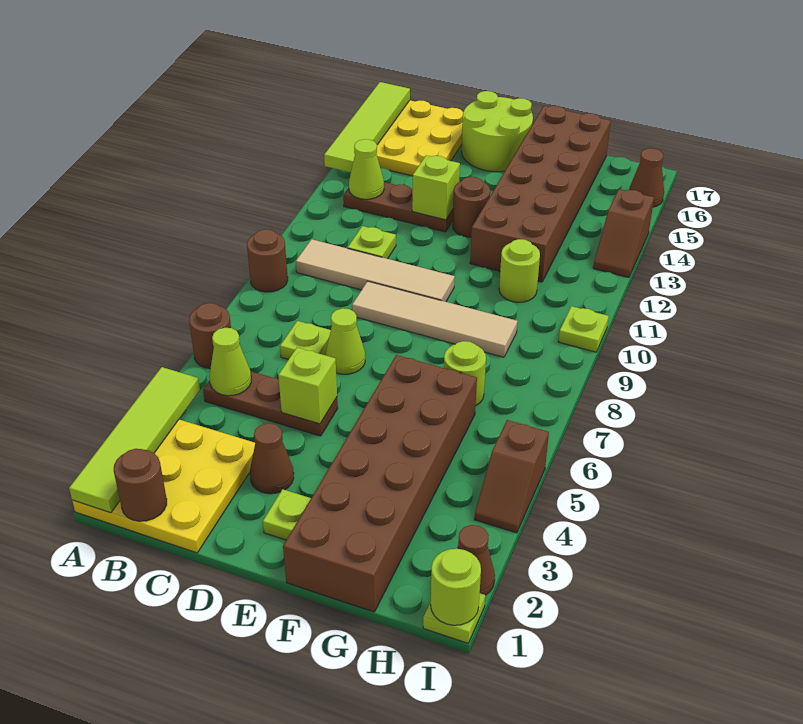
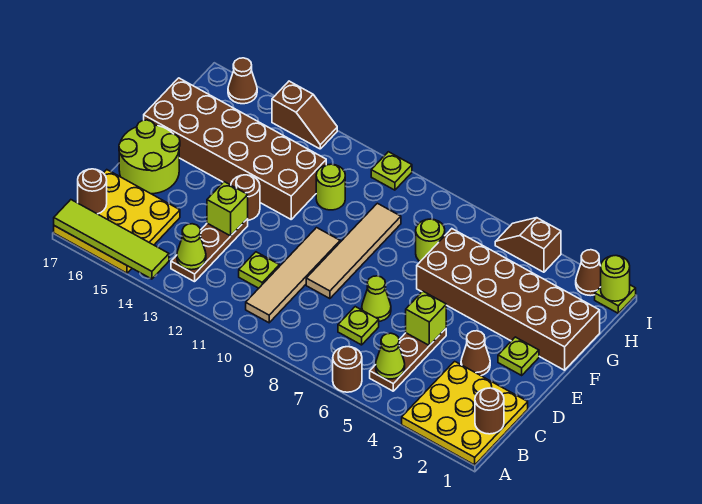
lime tile A1:A4 level 2 -> none
brown round brick A9 level 1 -> brown round brick B17 level 2
brown slope I4:I5 level 1 top 5 -> brown slope I4:I5 level 1 top 4

